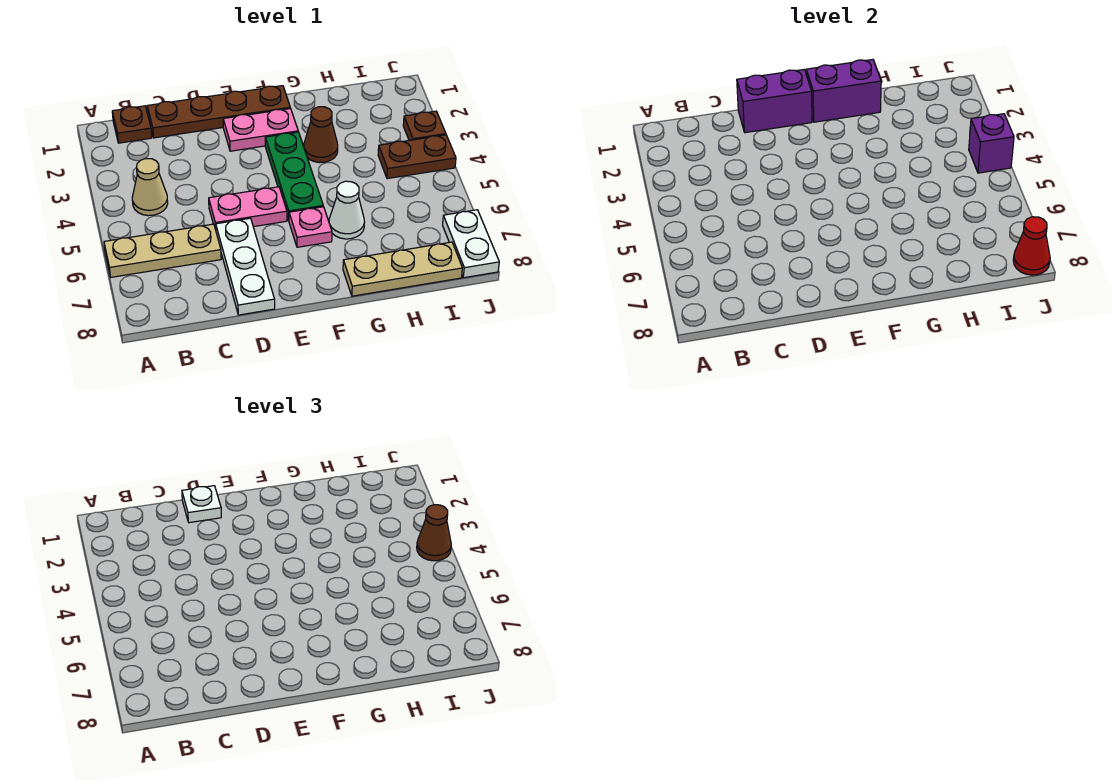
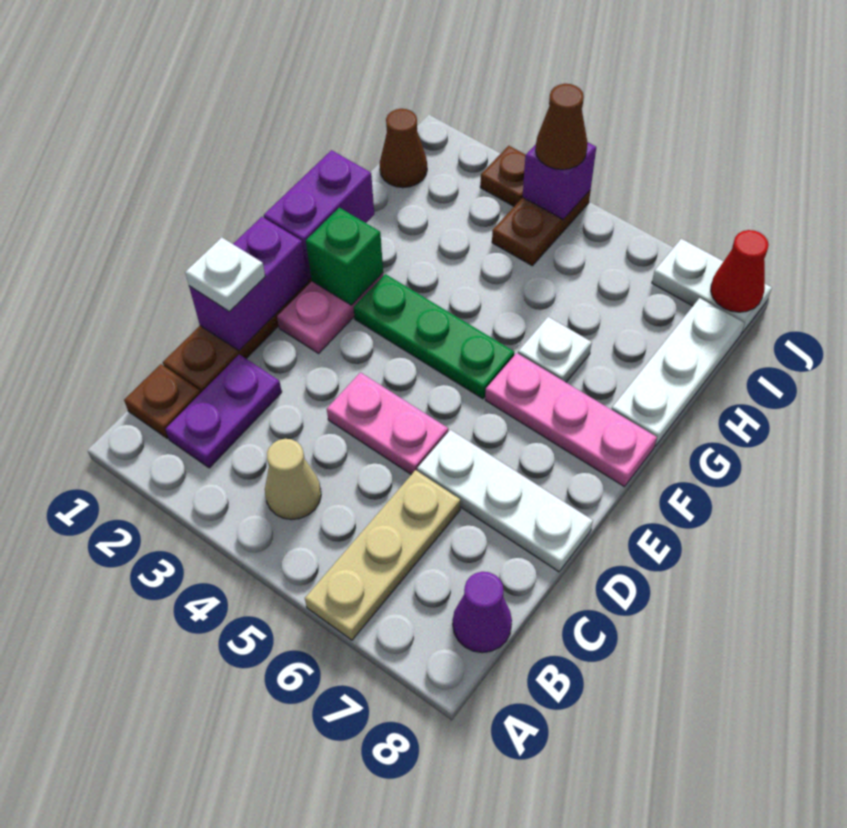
none -> purple plate B2:C2 level 1
none -> purple cone B8 level 1
pink plate D5:E5 level 1 -> pink plate D4:D5 level 1
none -> green brick F2 level 2
pink plate F6 level 1 -> pink plate F6:F8 level 1
brown cone G3 level 1 -> brown cone I1 level 1
white cone G6 level 1 -> white plate G6 level 1
tan plate G8:I8 level 1 -> white plate G8:I8 level 1

